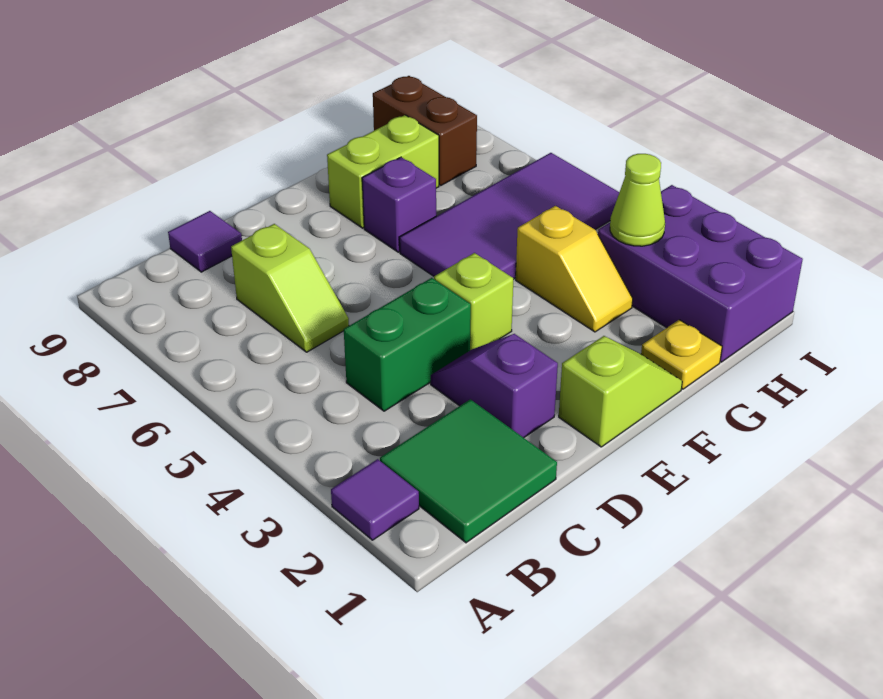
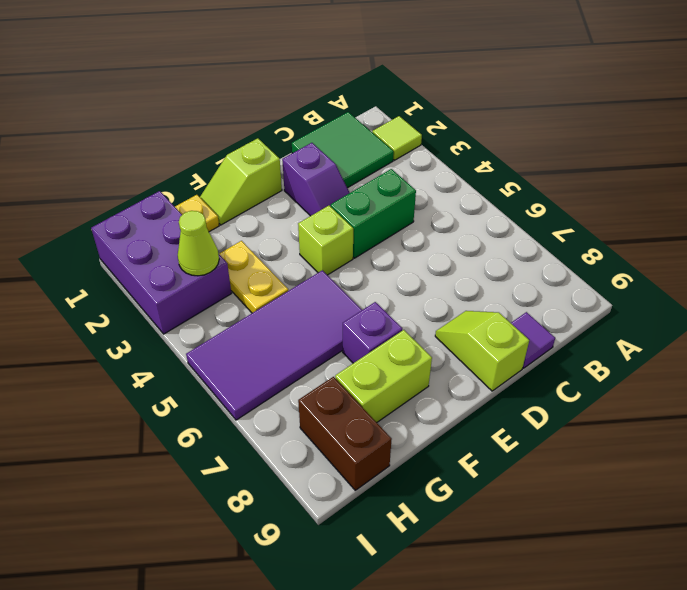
purple tile A2 level 1 -> lime tile A2 level 1
lime slope C6:C7 level 1 top 7 -> lime slope D8:D9 level 1 top 9
yellow slope G3:G4 level 1 top 4 -> yellow plate G3:G4 level 1

